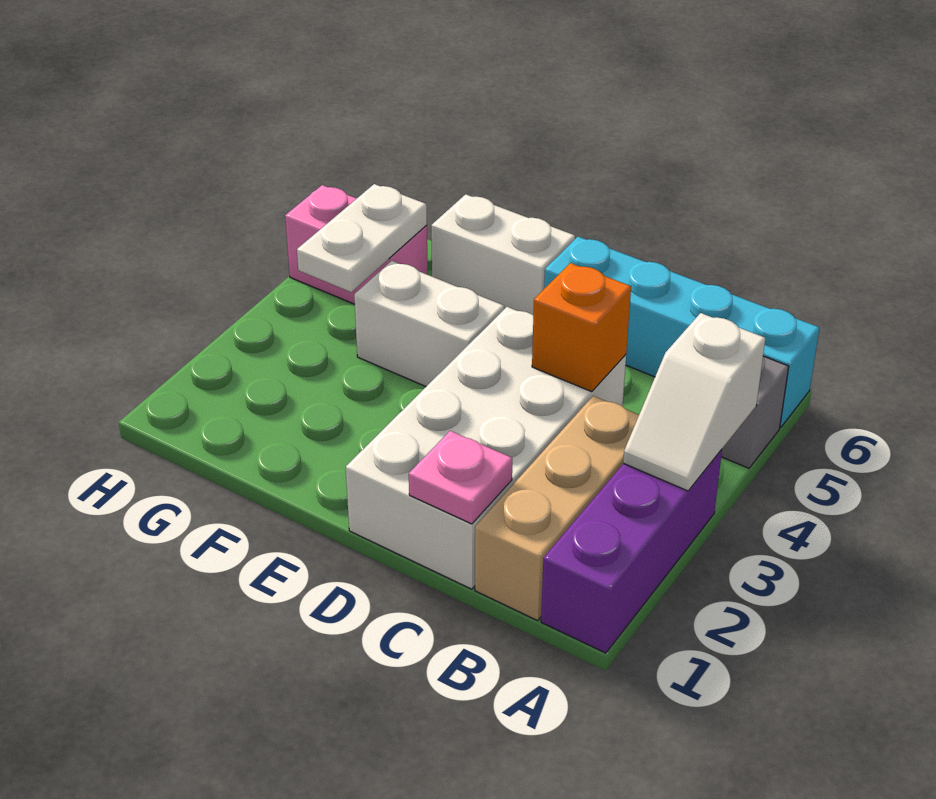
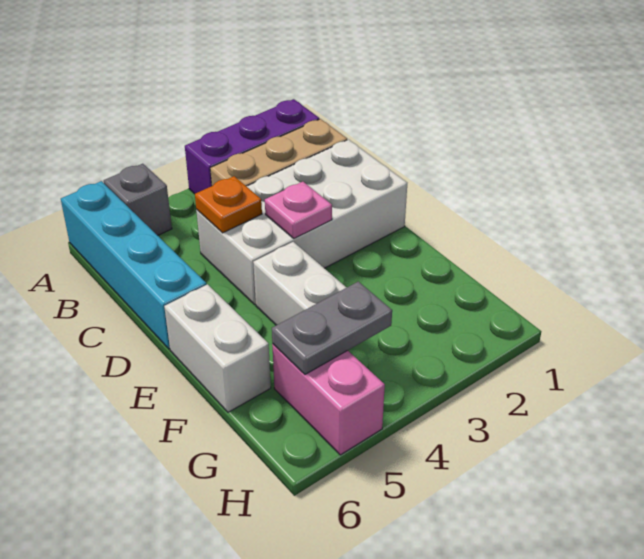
white slope A3:A4 level 2 top 4 -> none
pink plate C1 level 2 -> pink plate D3 level 2
orange brick C4 level 2 -> orange plate C4 level 2
white plate G4:G5 level 2 -> grey plate G4:G5 level 2

